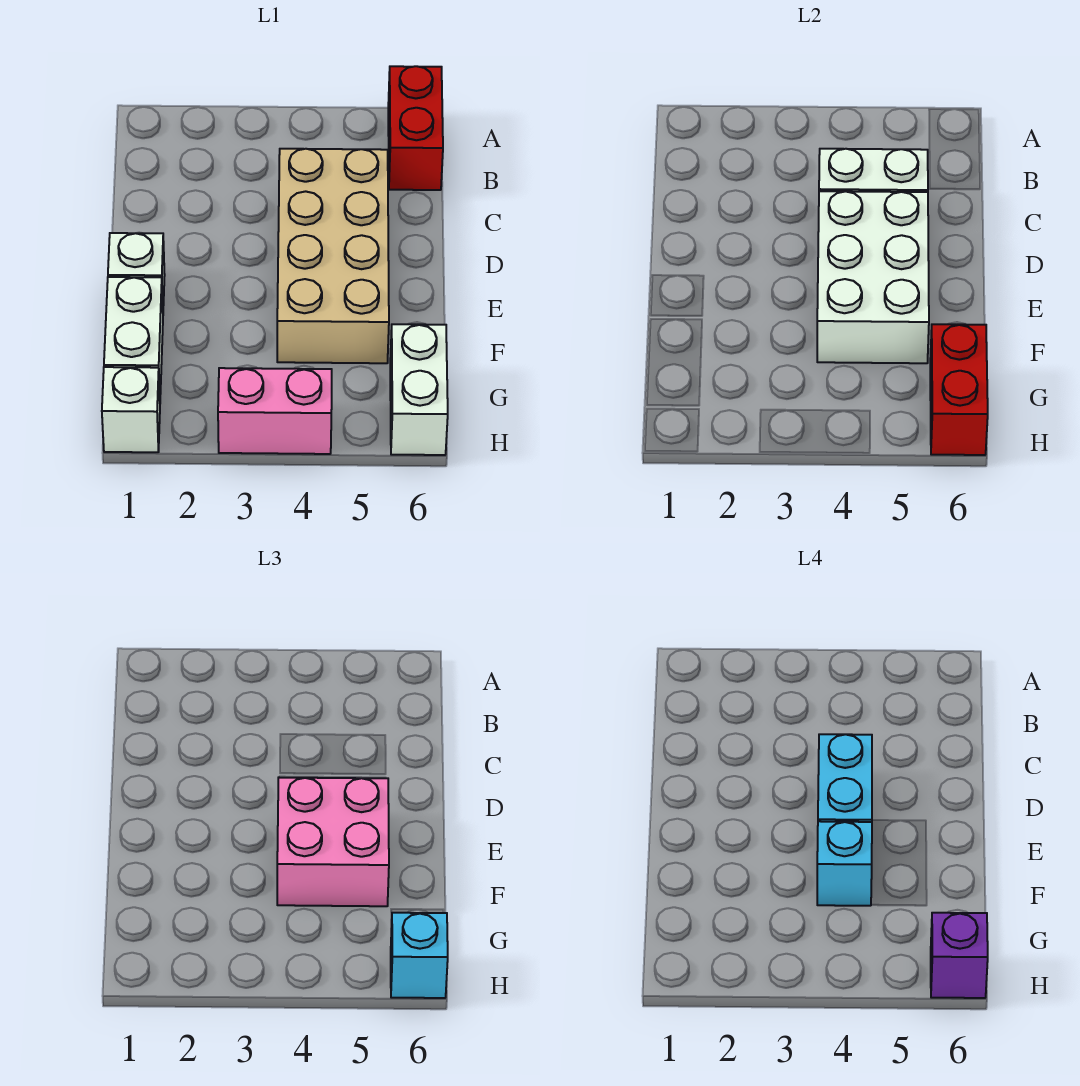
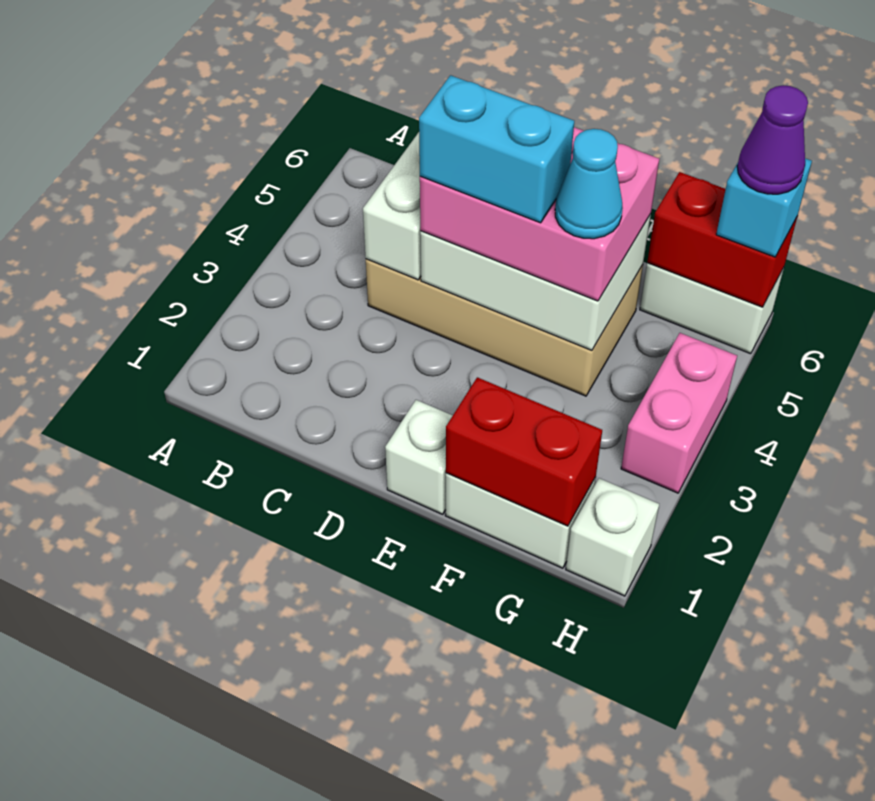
red brick A6:B6 level 1 -> red brick F1:G1 level 2
pink brick E4:F5 level 3 -> pink brick D4:F5 level 3
cyan brick F4 level 4 -> cyan cone F4 level 4
purple brick H6 level 4 -> purple cone H6 level 4

